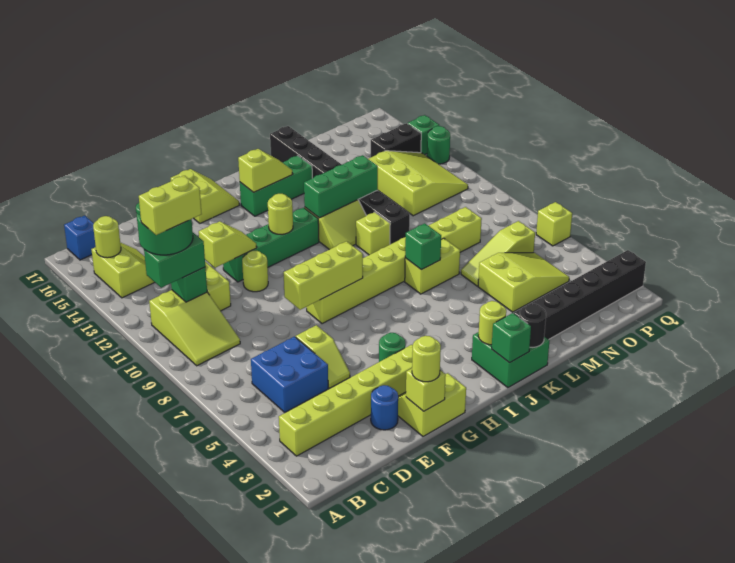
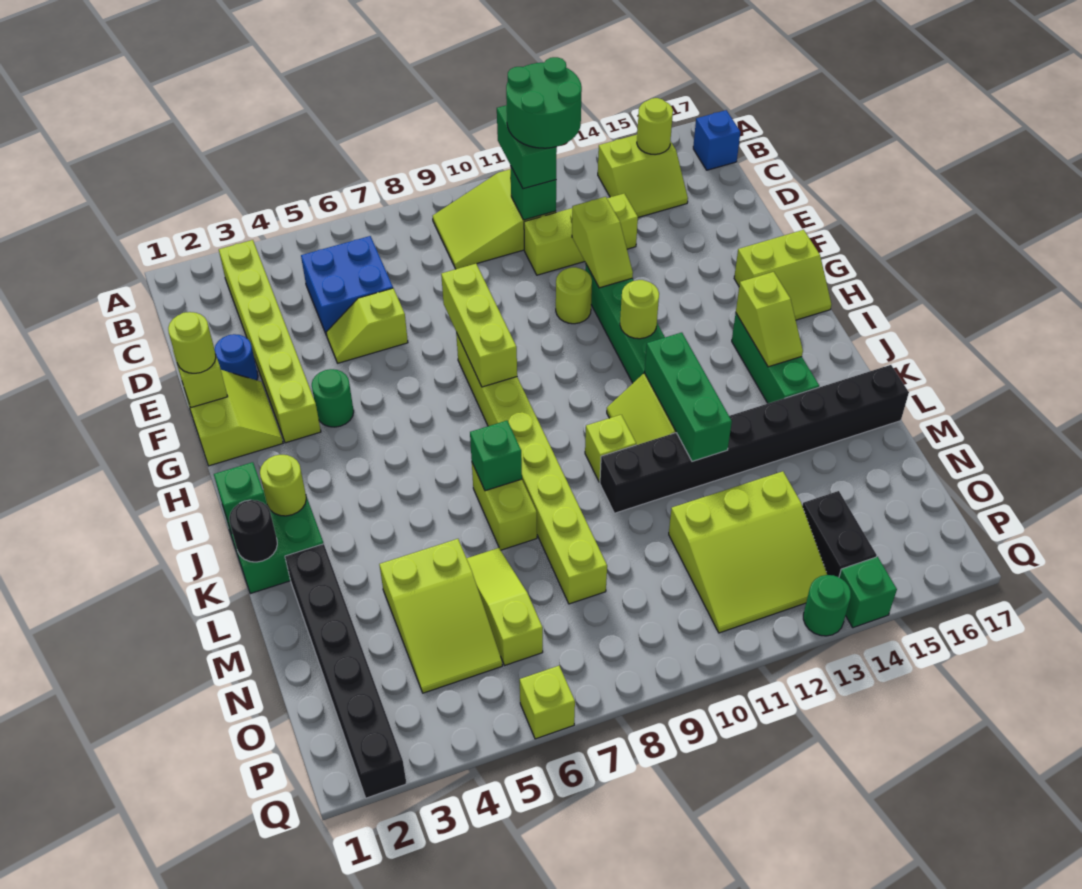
lime brick B11:C11 level 5 -> none

